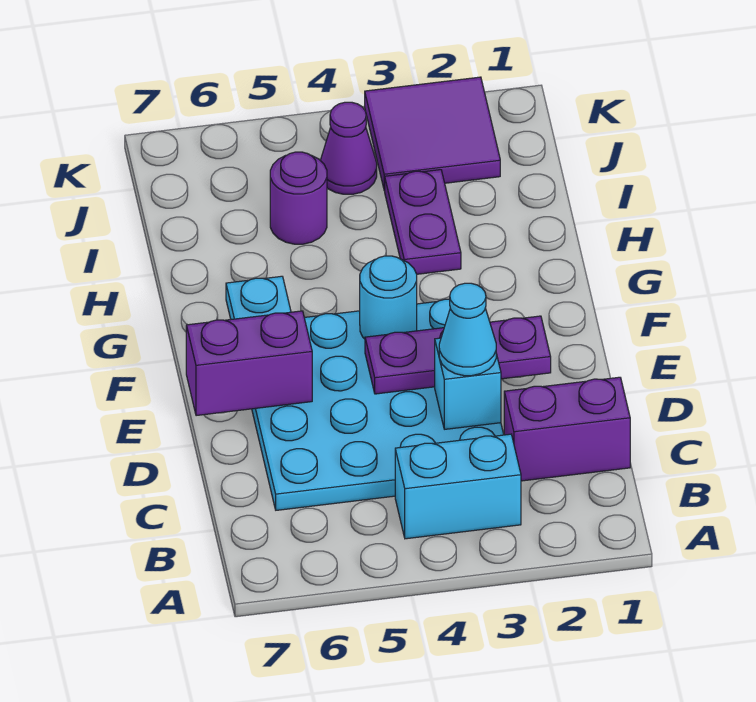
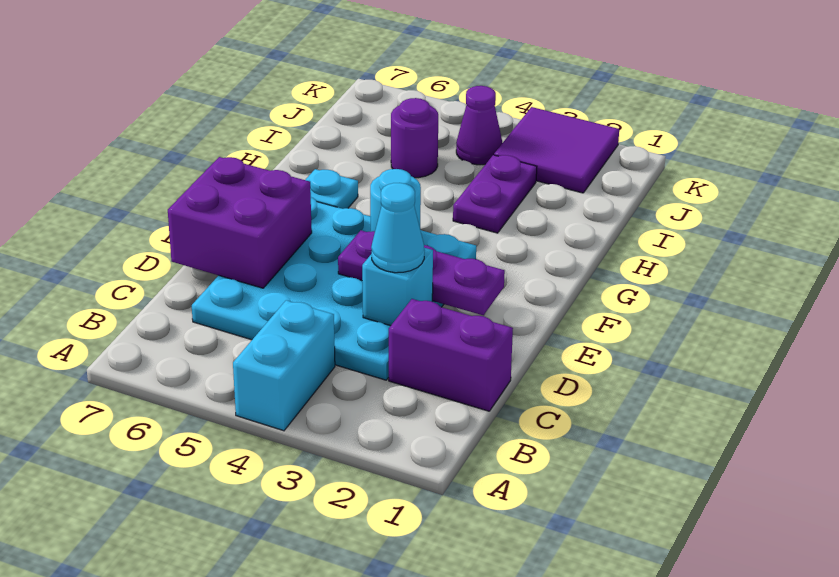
cyan brick B3:B4 level 1 -> cyan brick A4:B4 level 1
purple brick E6:E7 level 2 -> purple brick D6:E7 level 2

